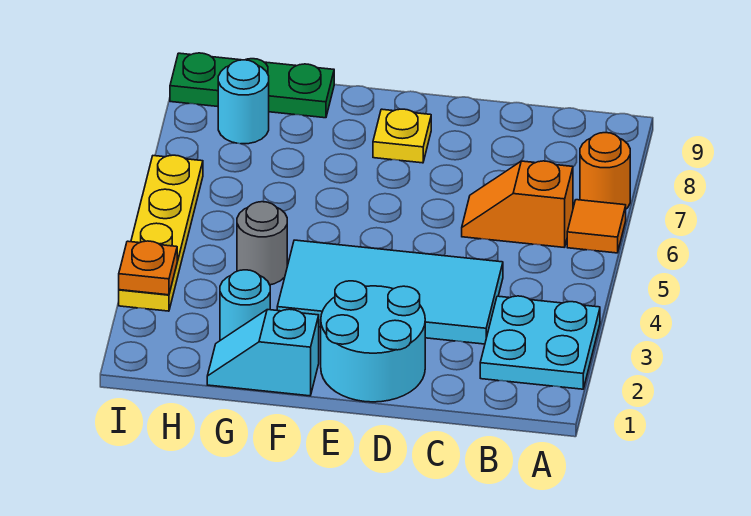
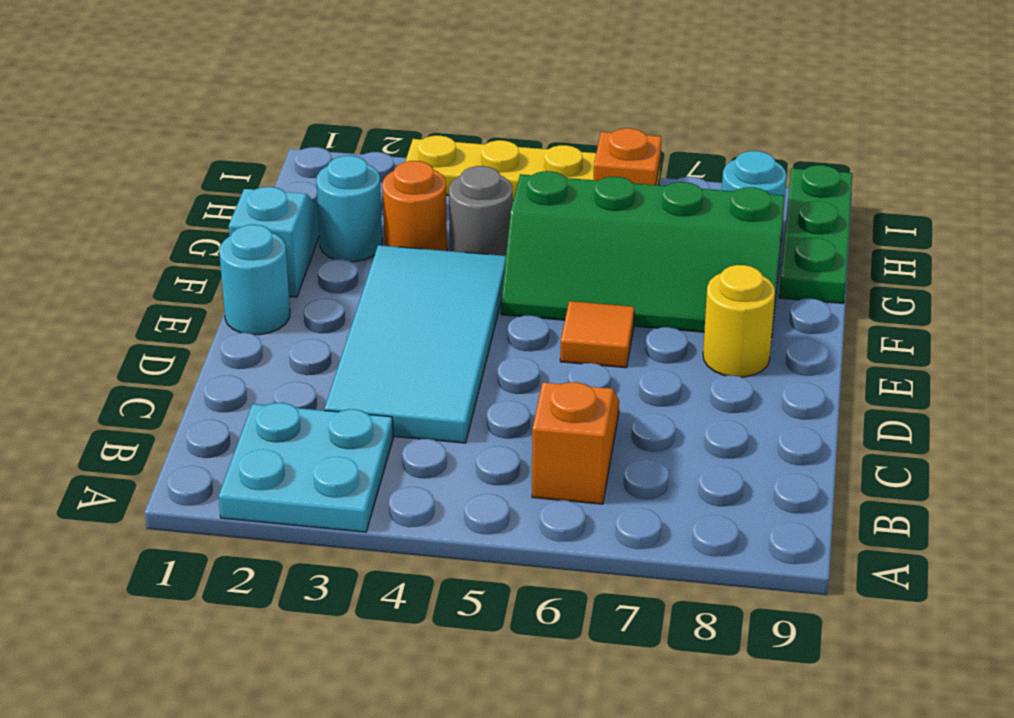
orange tile A6 level 1 -> orange tile E6 level 1
orange round brick A7 level 1 -> orange round brick G3 level 1
cyan round brick D1:E2 level 1 -> cyan round brick E1 level 1
yellow plate E8 level 1 -> yellow round brick E8 level 1
none -> green slope F5:G8 level 1 top G
orange plate I3 level 2 -> orange plate I6 level 2

